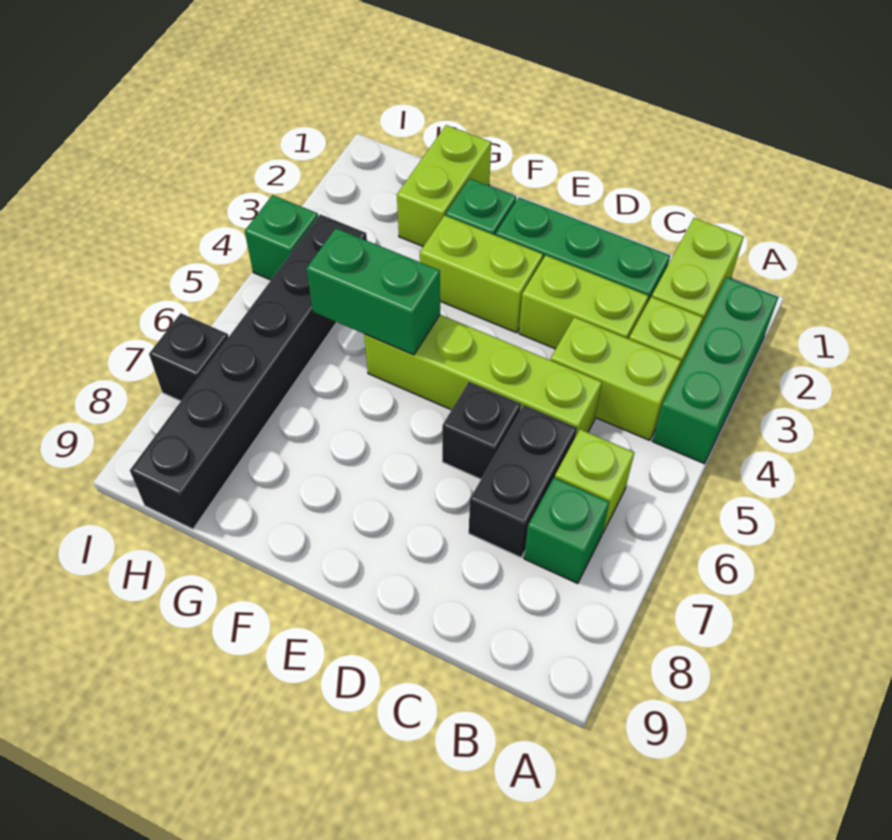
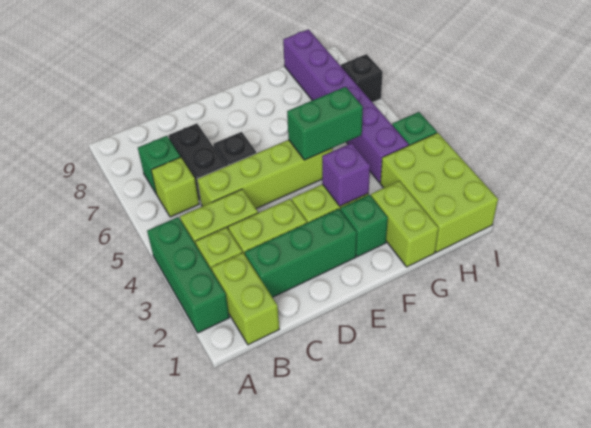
none -> purple brick F3 level 2
none -> lime brick H1:I3 level 1
black brick H4:H9 level 1 -> purple brick H4:H9 level 1

